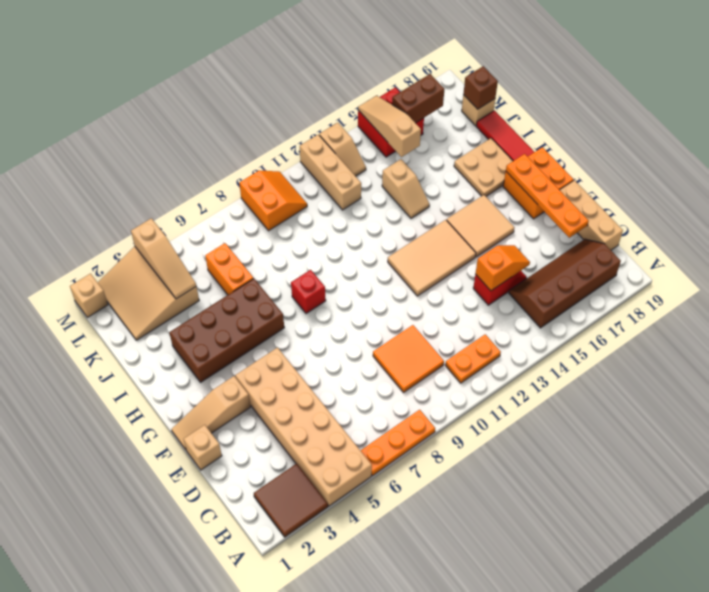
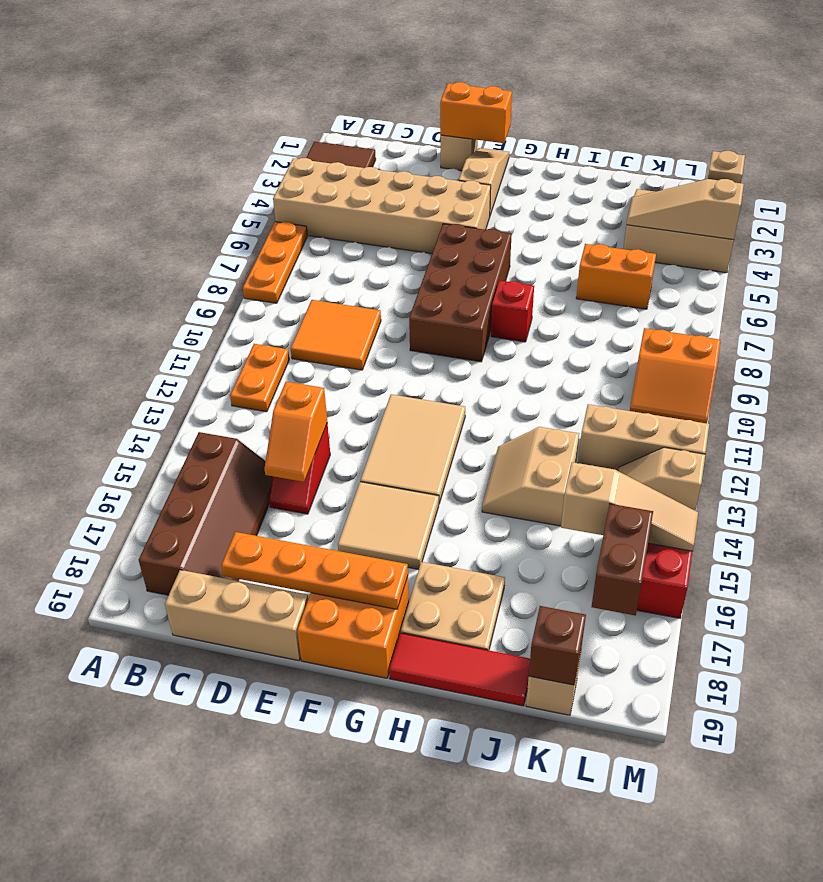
none -> orange brick E1:F1 level 2
brown brick H3:I6 level 1 -> brown brick F6:G9 level 1
tan slope I14:J14 level 1 top J -> tan slope I13:J14 level 1 top J

